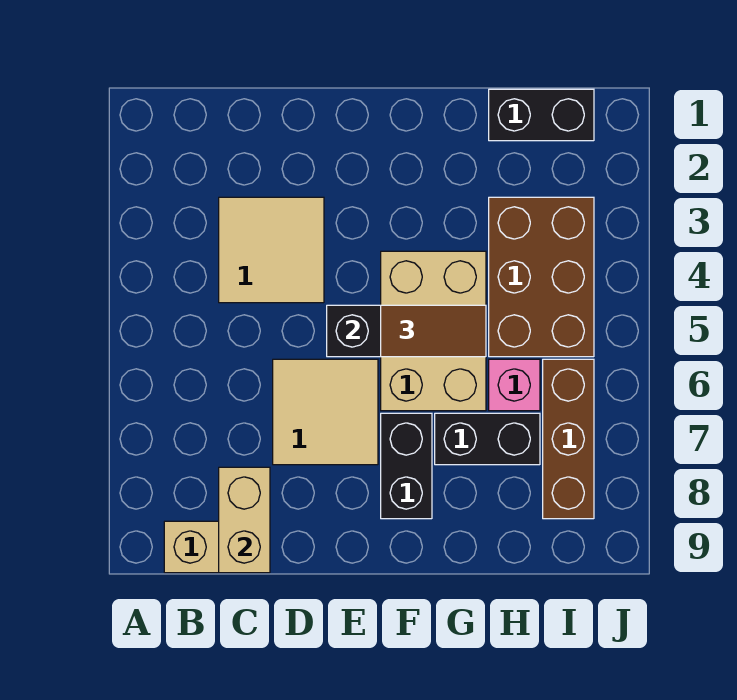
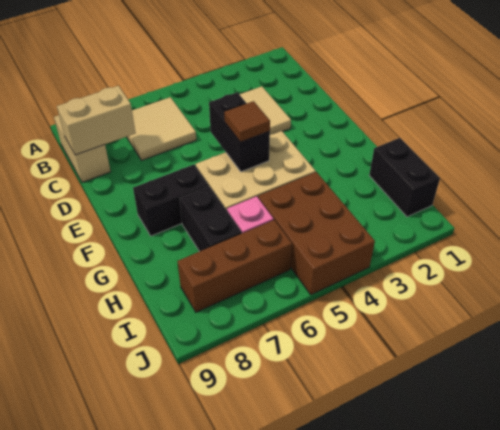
tan tile D6:E7 level 1 -> tan tile B6:C7 level 1
brown tile F5:G5 level 3 -> brown tile F5 level 3
brown brick H3:I5 level 1 -> brown brick H4:J5 level 1

